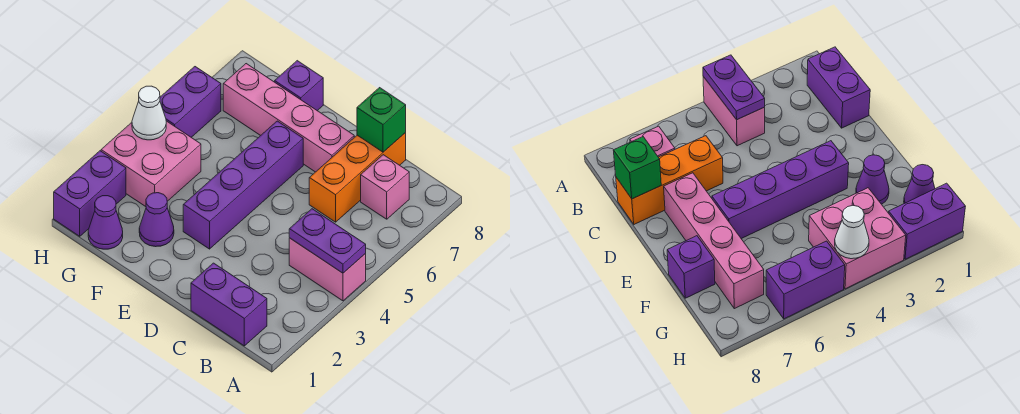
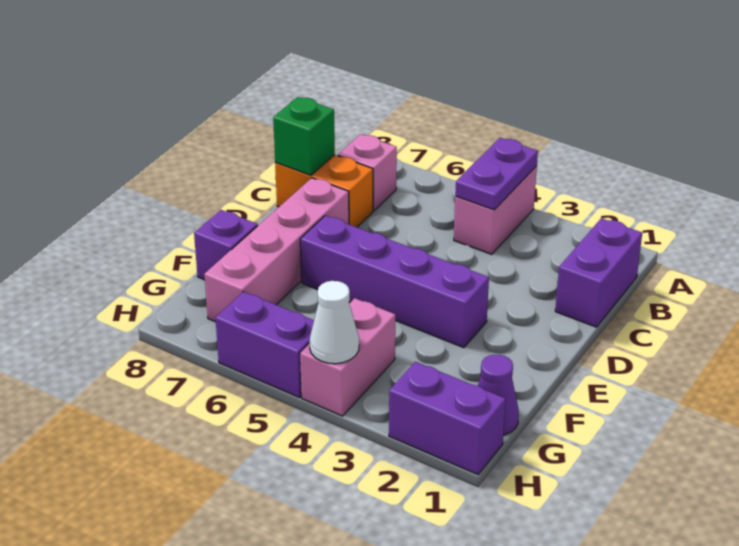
orange brick C6:C8 level 1 -> orange brick C7:C8 level 1
purple cone F2 level 1 -> none
pink brick G3:H4 level 1 -> pink brick G4:H4 level 1

